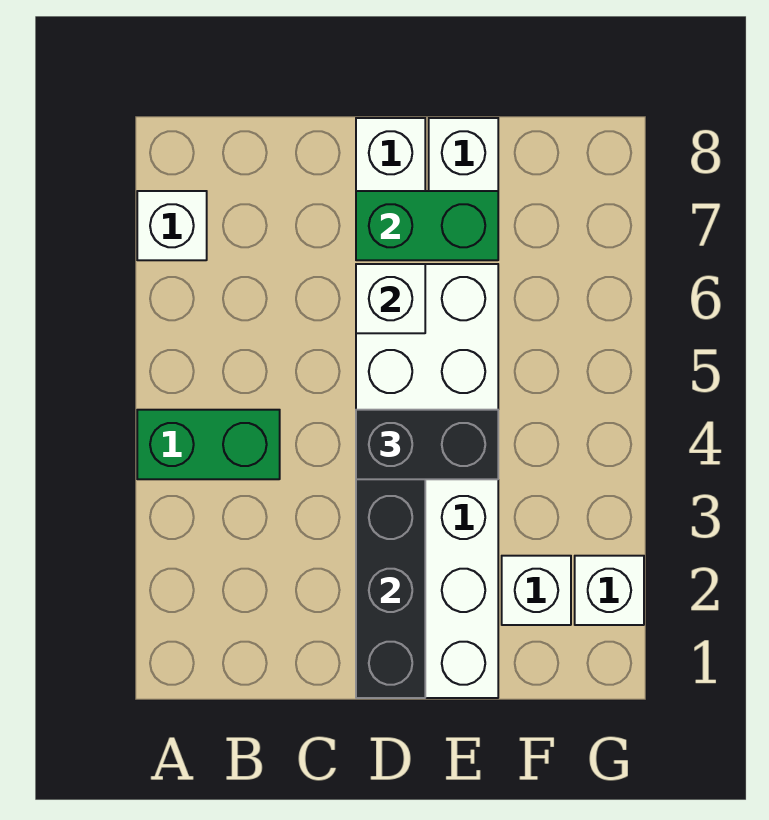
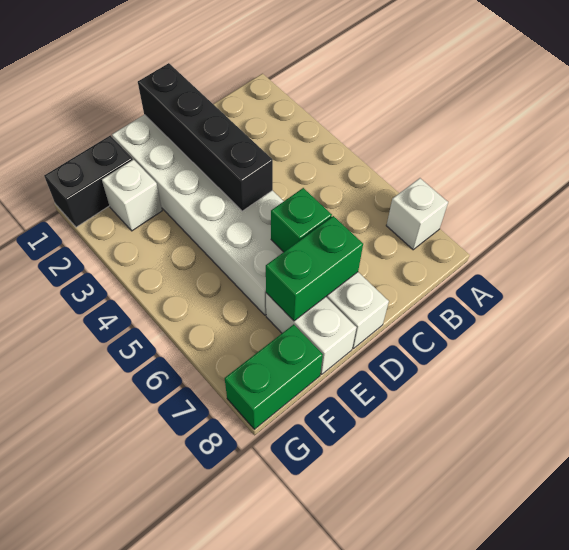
green brick A4:B4 level 1 -> green brick F8:G8 level 1
black brick D4:E4 level 3 -> black brick F1:G1 level 1
white brick D6 level 2 -> green brick D6 level 2
white brick G2 level 1 -> none

